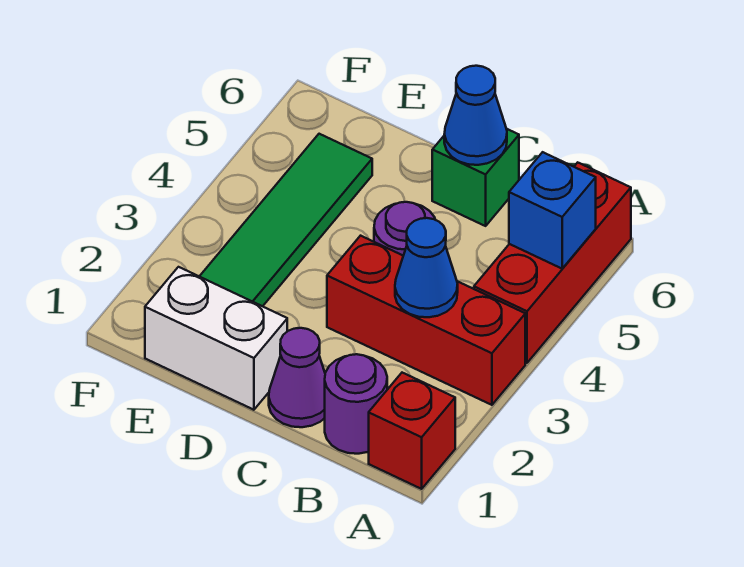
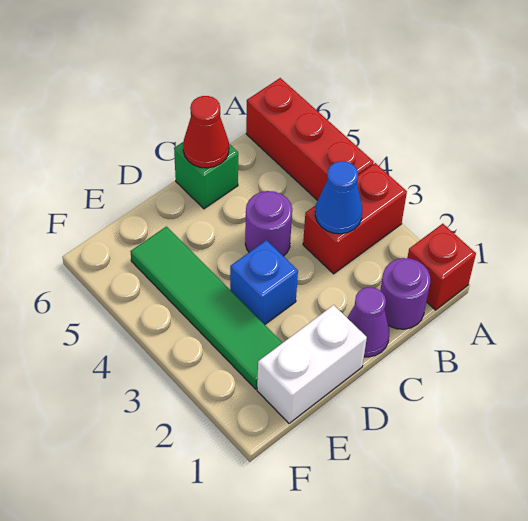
red brick A3:C3 level 1 -> red brick A3:B3 level 1
blue brick A5 level 2 -> blue brick D3 level 1
blue cone C6 level 2 -> red cone C6 level 2

